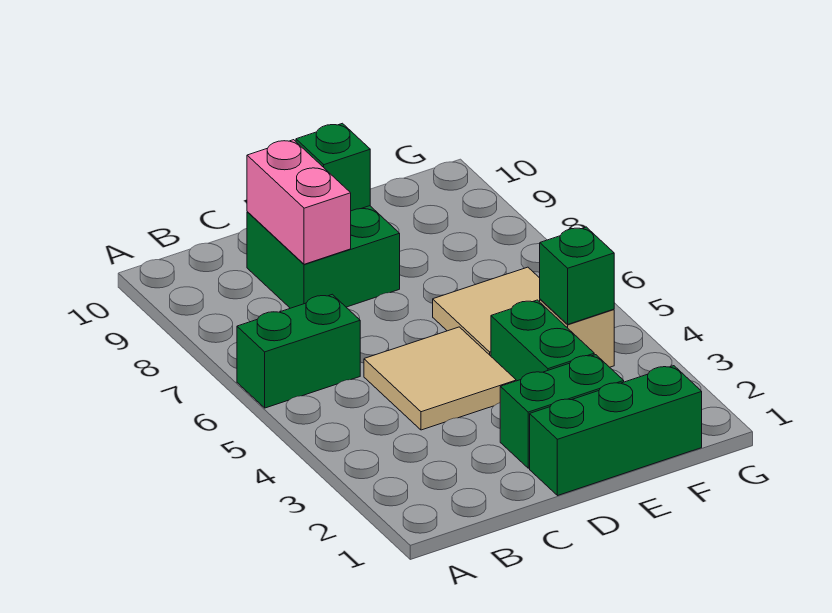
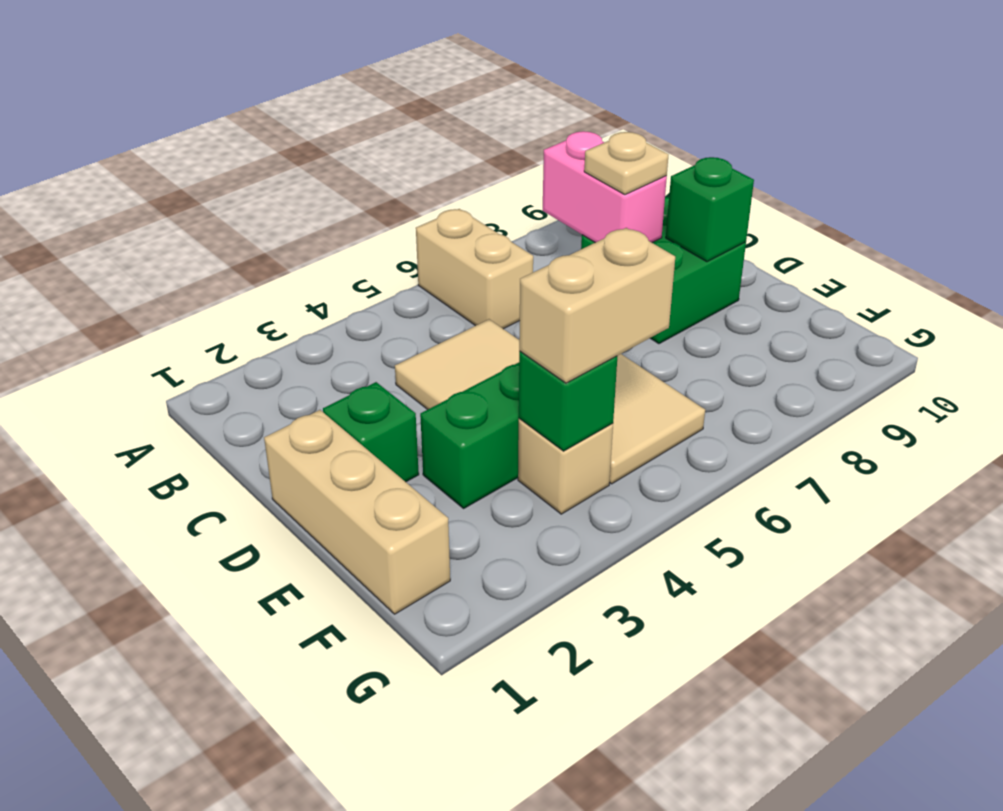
green brick A6:B6 level 1 -> tan brick A6:B6 level 1
pink brick C8:C9 level 2 -> pink brick B8:C8 level 2
none -> tan plate C8 level 3
green brick D1:F1 level 1 -> tan brick D1:F1 level 1
green brick D2:E2 level 1 -> green brick D2 level 1
none -> tan brick F4:F5 level 3

